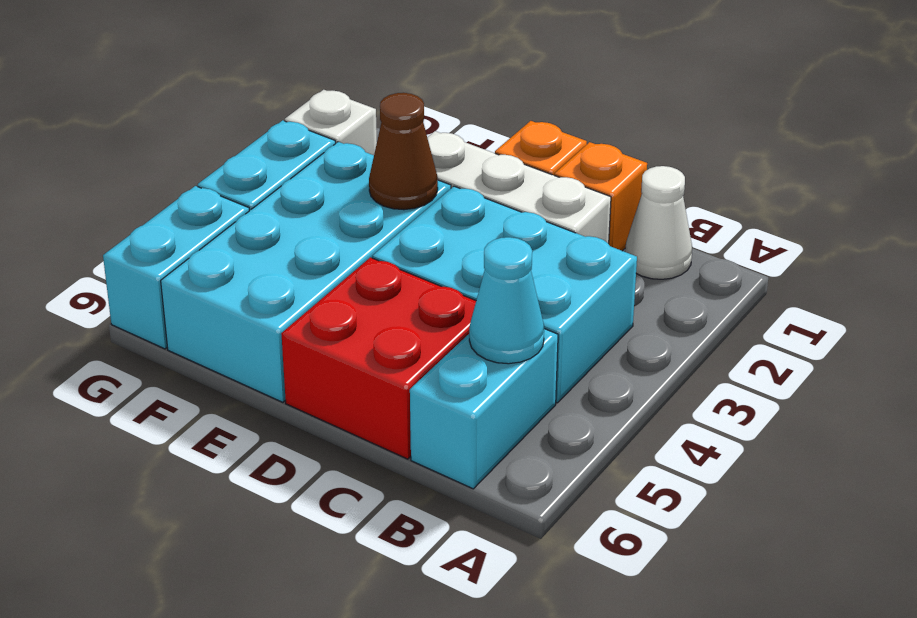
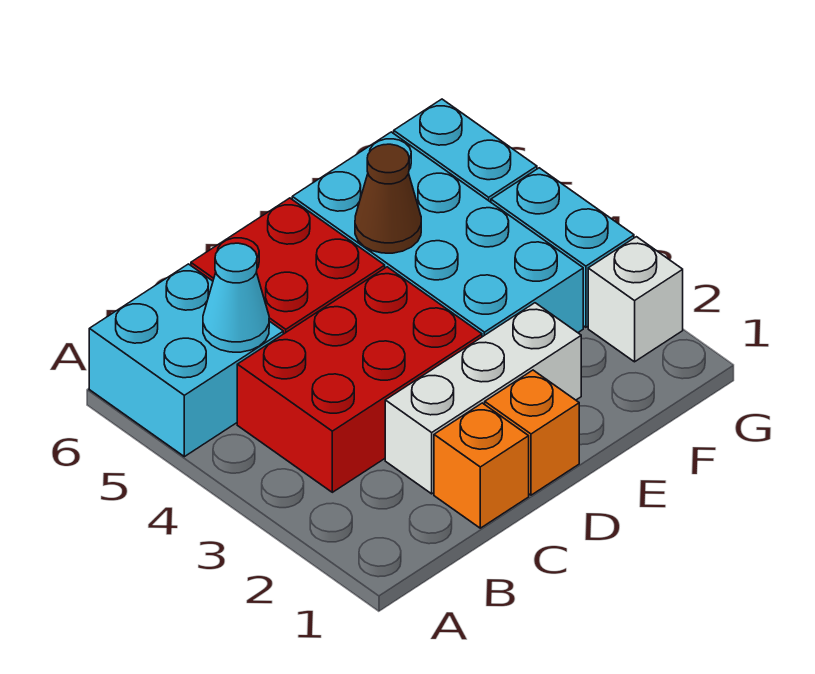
white cone B1 level 1 -> none
cyan brick B3:D4 level 1 -> red brick B3:D4 level 1
cyan brick B5:B6 level 1 -> cyan brick A5:B6 level 1
brown cone E3 level 2 -> brown cone E5 level 2

